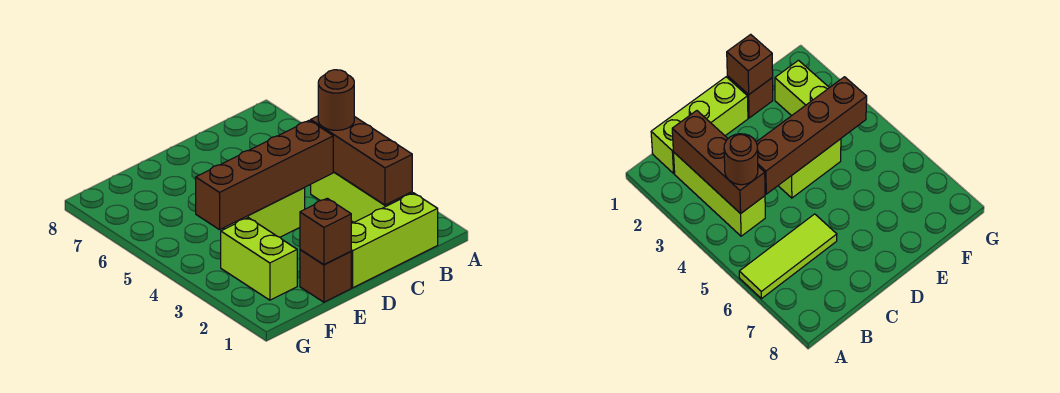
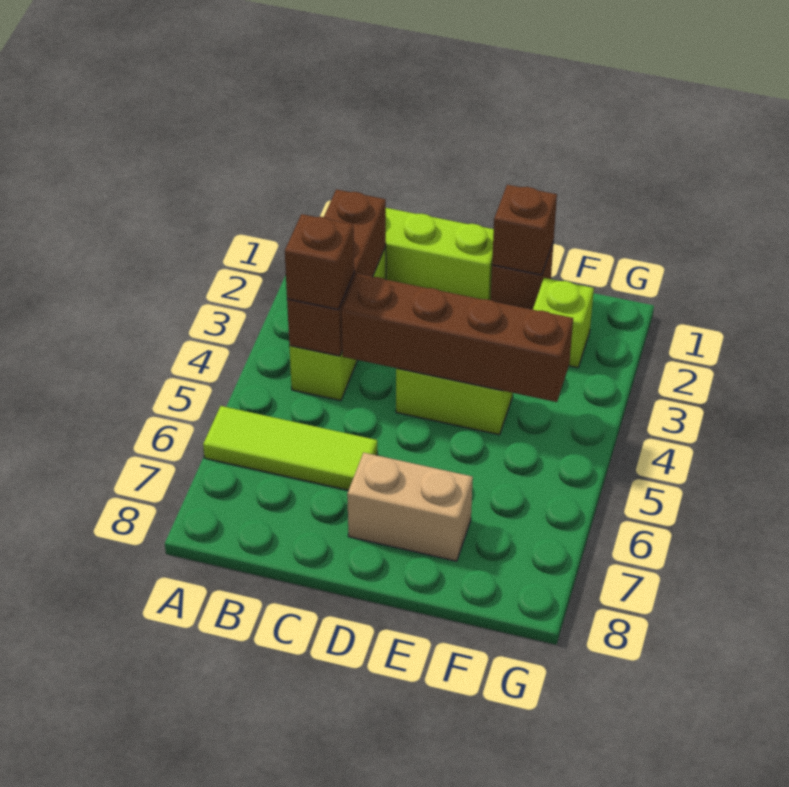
brown round brick B4 level 3 -> brown brick B4 level 3
none -> tan brick D7:E7 level 1
lime brick F2:F3 level 1 -> lime brick F2 level 1

